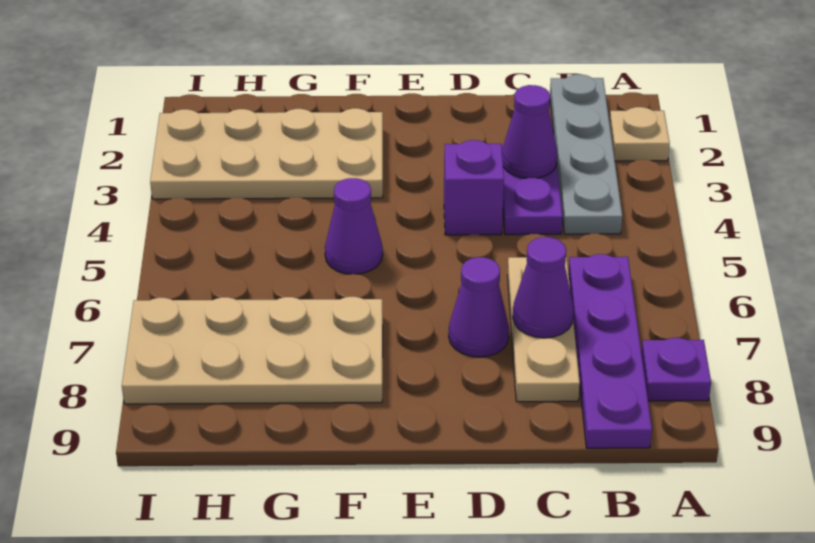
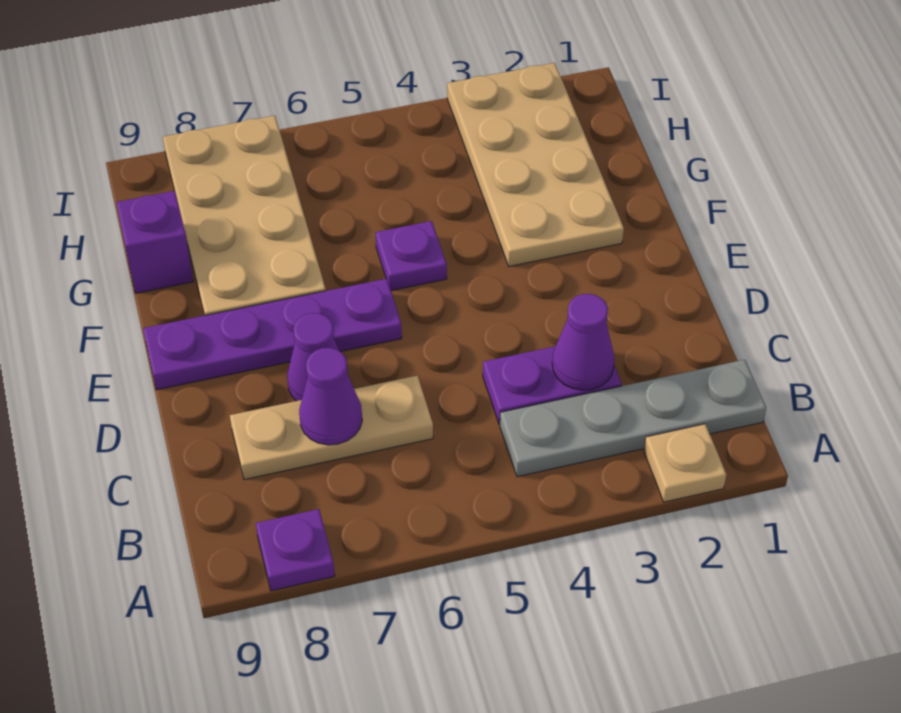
purple plate B6:B9 level 1 -> purple plate E6:E9 level 1
purple brick D4 level 1 -> purple brick G9 level 1
purple cone F5 level 1 -> purple plate F5 level 1

